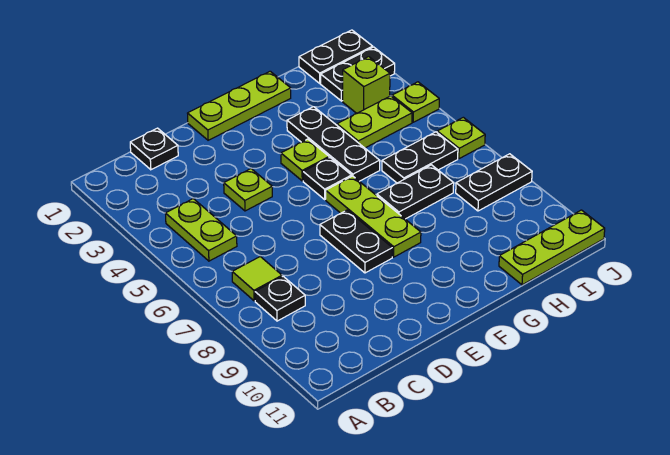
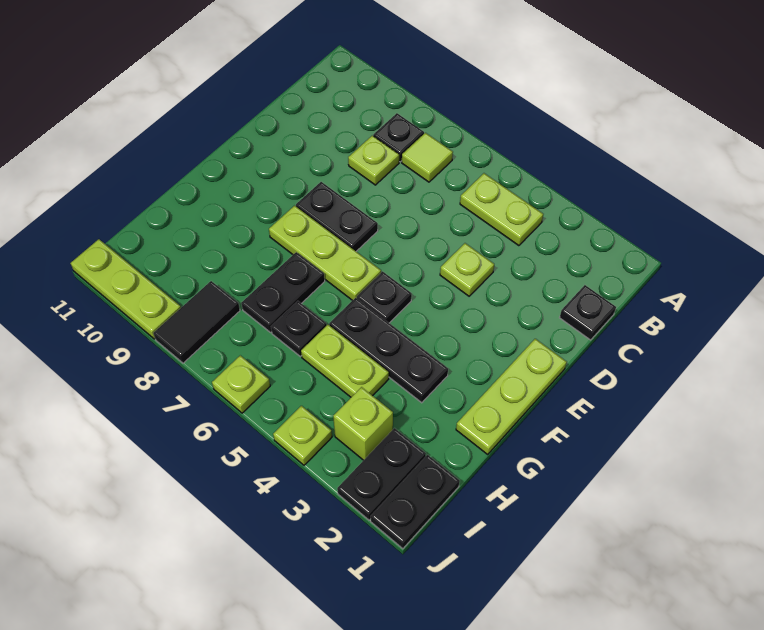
lime plate F4 level 1 -> lime plate C8 level 1
lime plate H4:I4 level 1 -> lime plate H4:H5 level 1
black plate H6:I6 level 1 -> black plate H6 level 1
lime plate H11:J11 level 1 -> lime plate J9:J11 level 1
black plate I8:J8 level 1 -> black tile I8:J8 level 1

